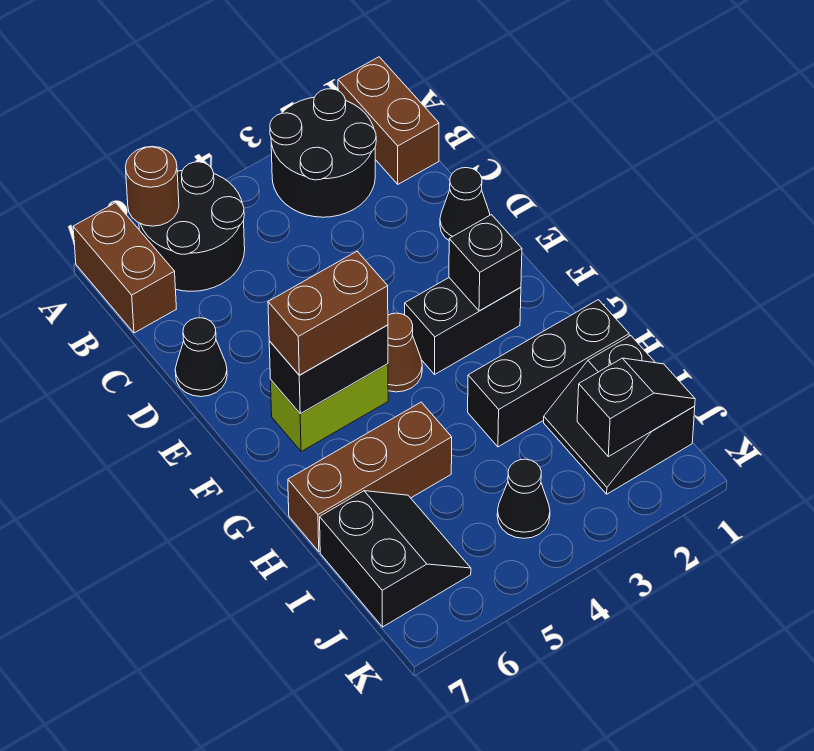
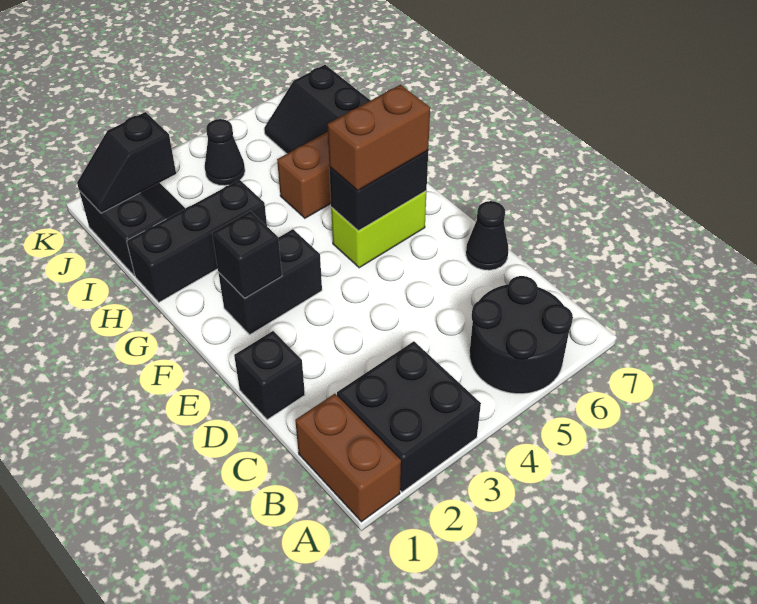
black round brick A2:B3 level 1 -> black brick A2:B3 level 1
brown round brick A6 level 2 -> none
brown brick A7:B7 level 1 -> none
black cone D1 level 1 -> black brick D1 level 1
brown cone F4 level 1 -> none

